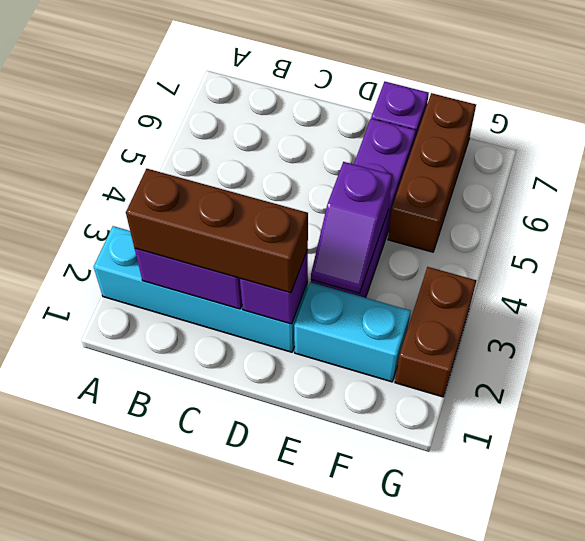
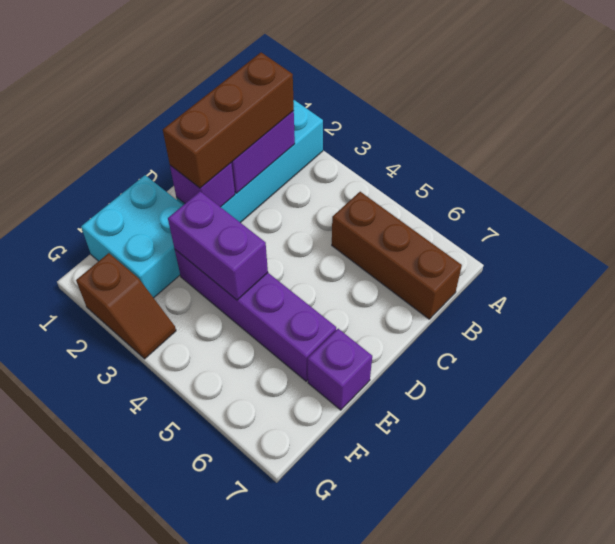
cyan brick E2:F2 level 1 -> cyan brick E1:F2 level 1
purple slope E3:E4 level 2 top 4 -> purple brick E3:E4 level 2
brown brick F5:F7 level 1 -> brown brick B5:B7 level 1
brown brick G2:G3 level 1 -> brown slope G2:G3 level 1 top 2

